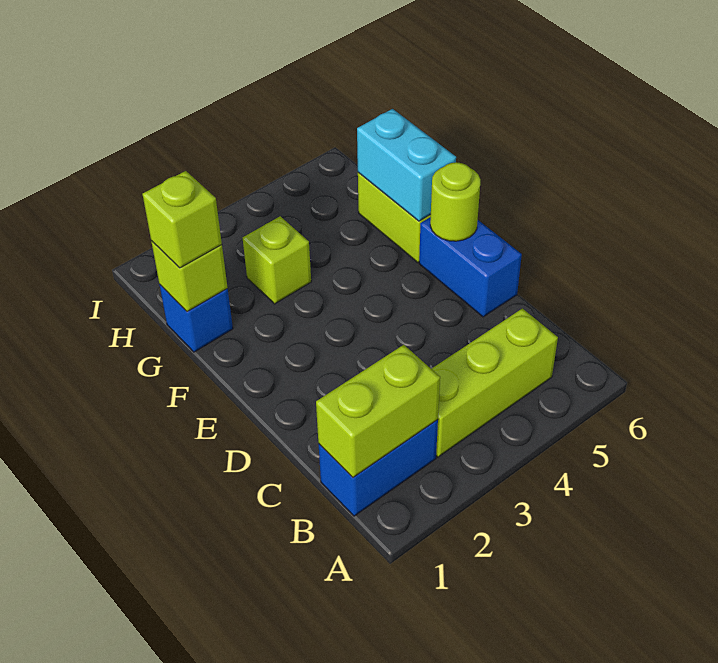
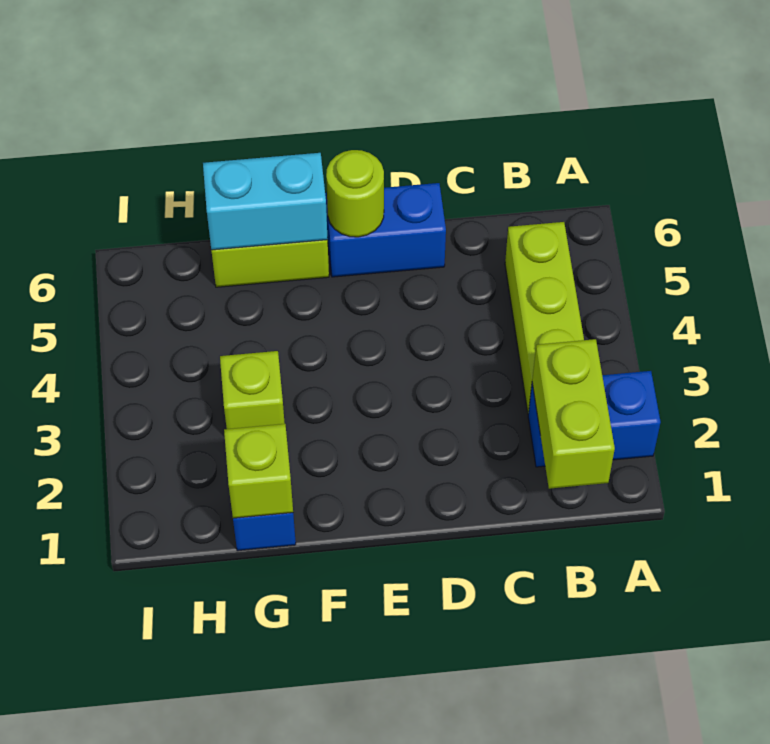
blue brick B1:B2 level 1 -> blue brick A2:B2 level 1
lime brick G1 level 3 -> none

